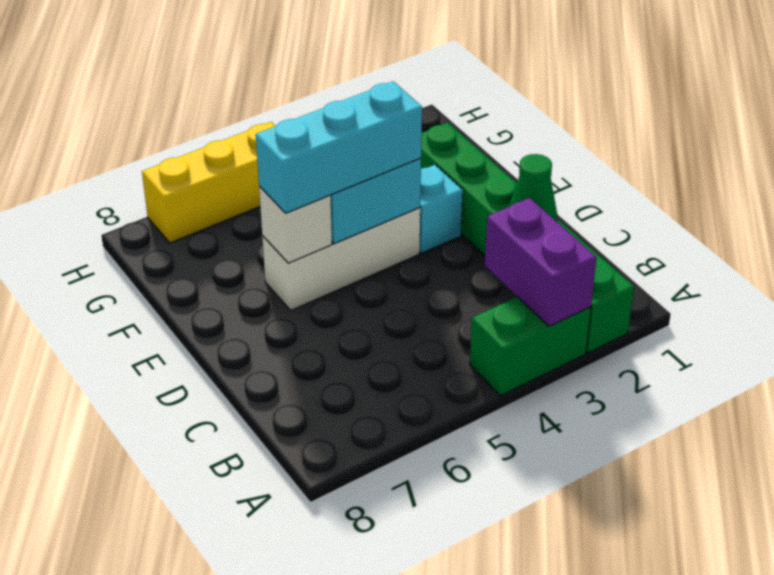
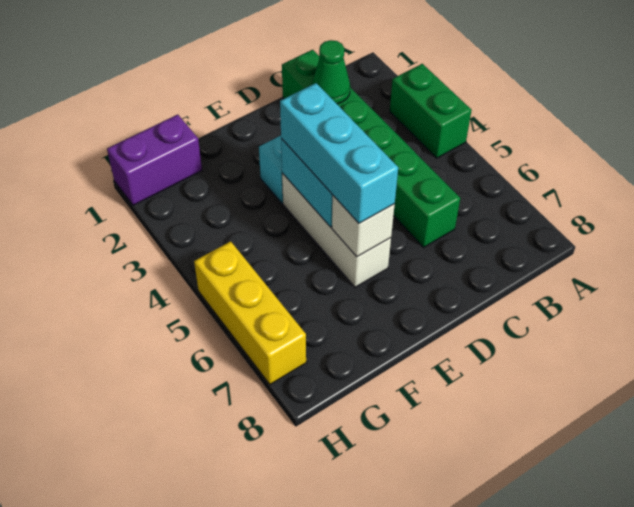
green brick A2:F2 level 1 -> green brick C1:C6 level 1
purple brick A3:B3 level 2 -> purple brick G1:H1 level 1

